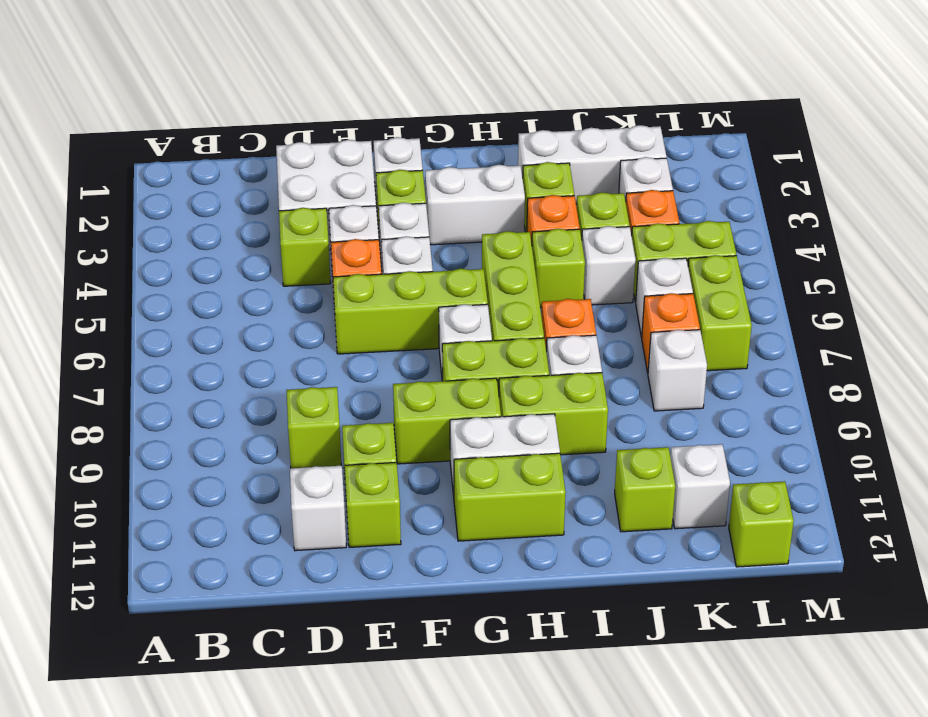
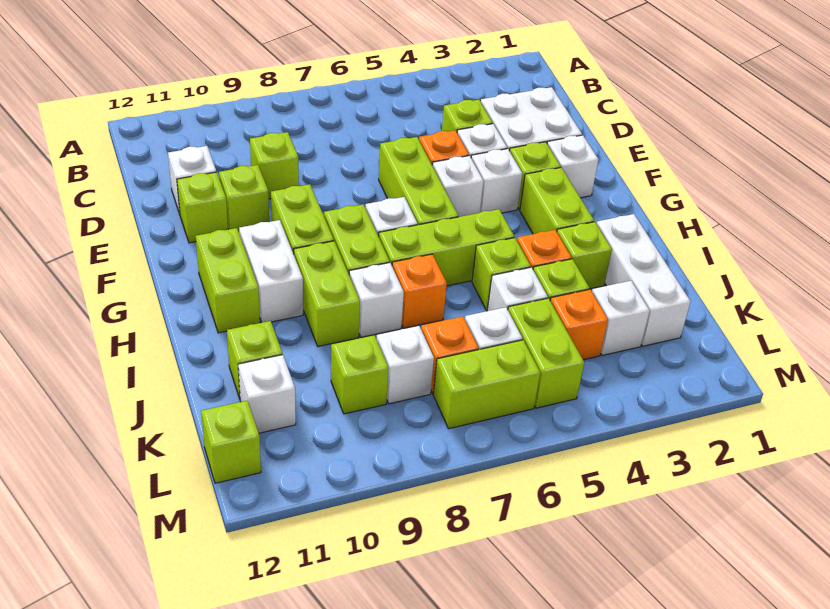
white brick G3:H3 level 1 -> lime brick G3:H3 level 1
none -> lime brick K9 level 1

